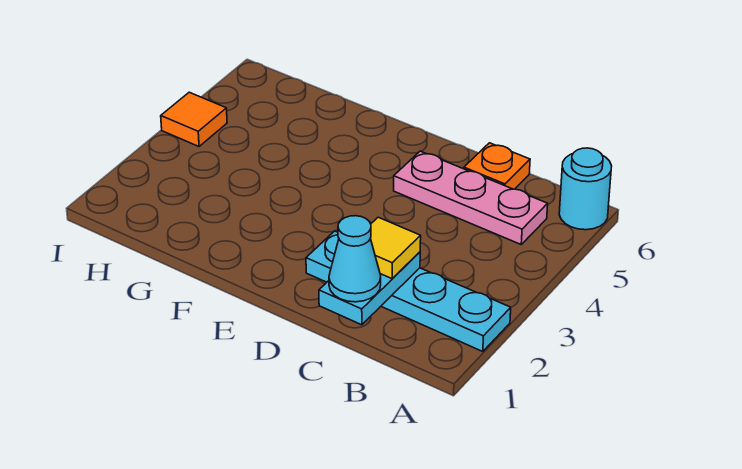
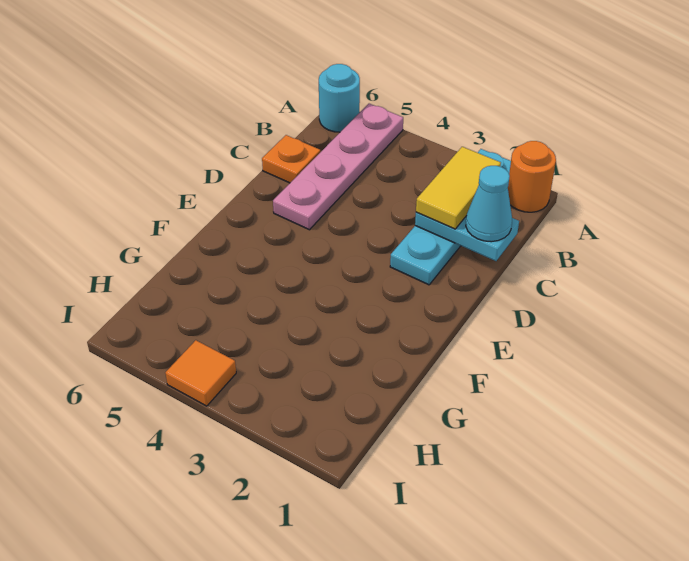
none -> orange round brick A1 level 1
pink plate B5:D5 level 1 -> pink plate A5:D5 level 1
yellow tile C2 level 3 -> yellow tile B2:C2 level 3

